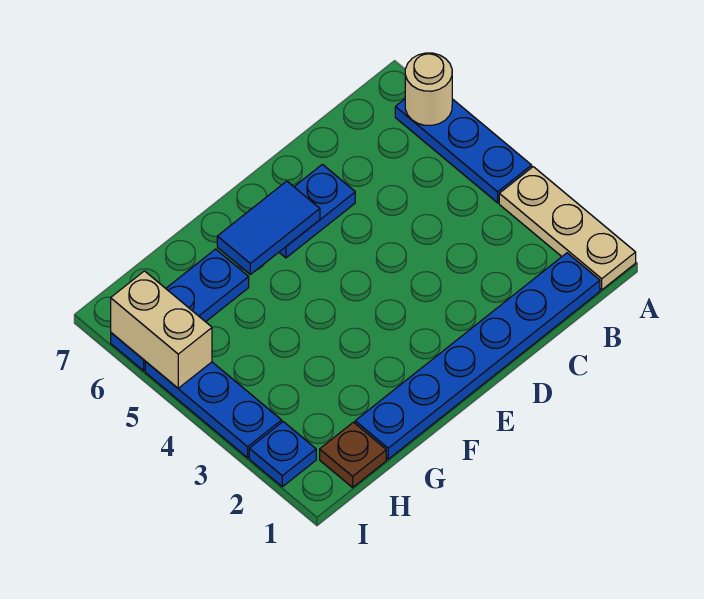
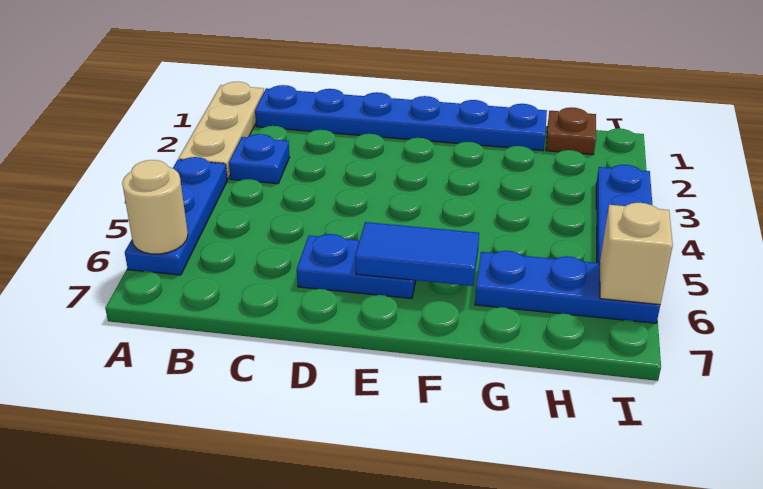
blue plate I2 level 1 -> blue plate B3 level 1
tan brick I5:I6 level 2 -> tan brick I6 level 2

